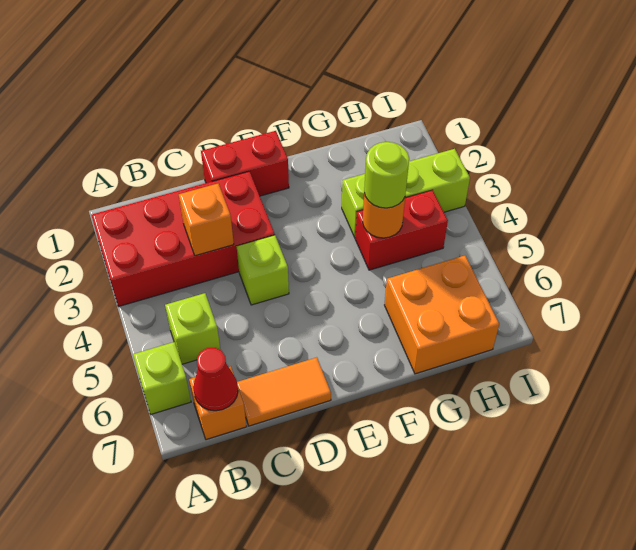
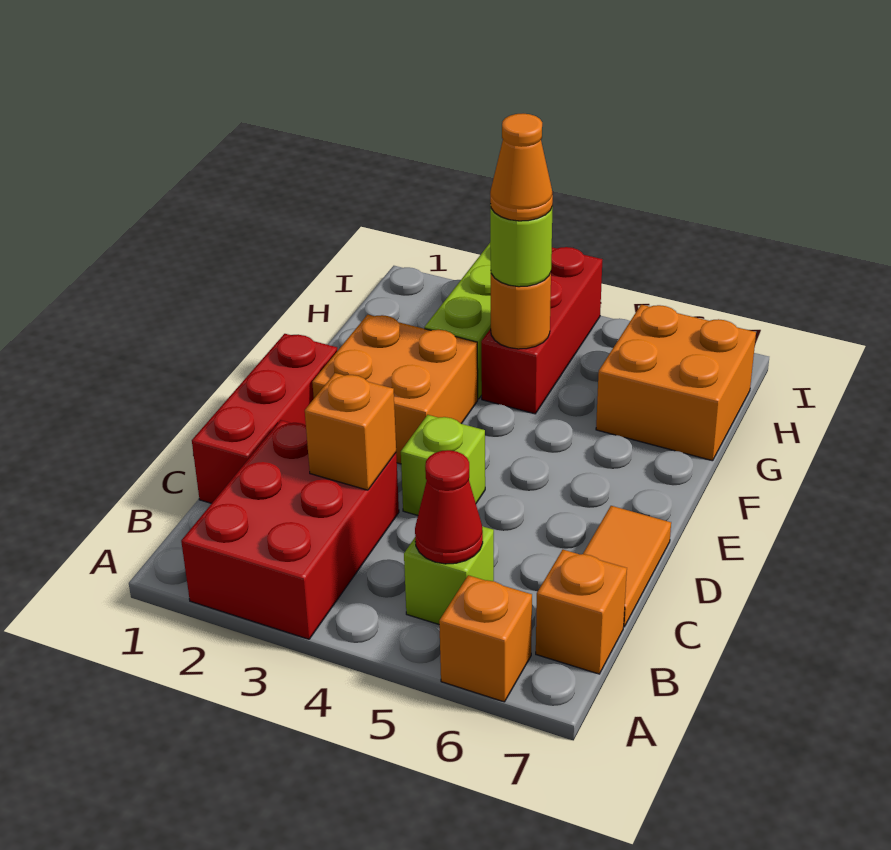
red brick A2:D3 level 1 -> red brick A2:C3 level 1
lime brick A6 level 1 -> orange brick A6 level 1
red cone B7 level 2 -> red cone B5 level 2
red brick D1:E1 level 1 -> red brick C1:E1 level 1
none -> orange brick E2:F3 level 1
red brick G4:H4 level 1 -> red brick G4:I4 level 1
none -> orange cone G4 level 4

